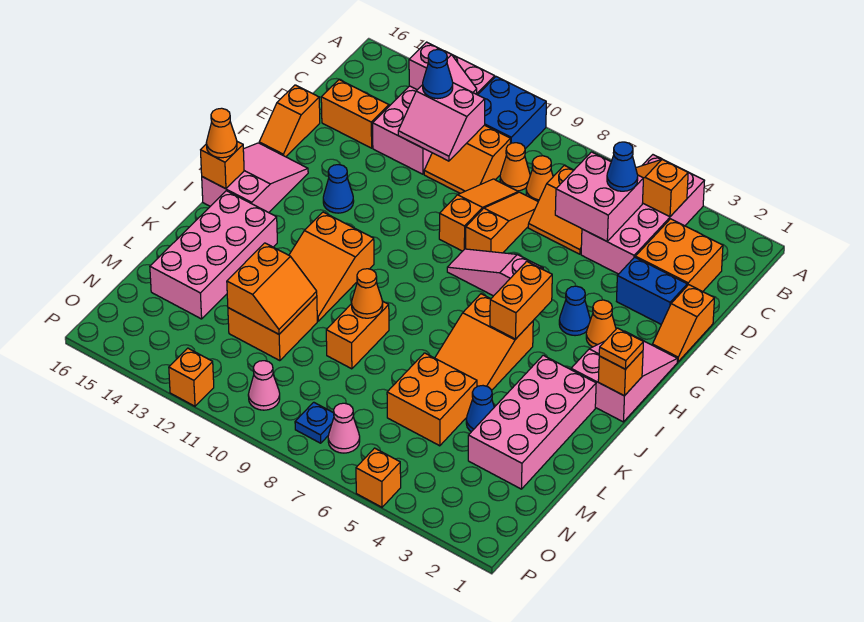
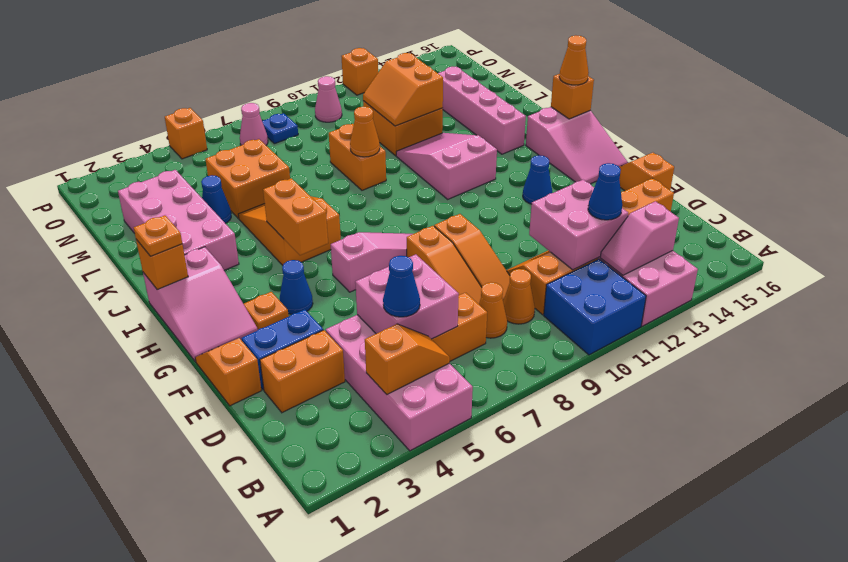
orange brick C2:D3 level 1 -> orange brick D2:D3 level 1
pink slope C11:D12 level 2 top C -> pink brick C11:D12 level 2
orange cone G3 level 1 -> orange plate G3 level 1
orange slope I11:K12 level 1 top I -> pink slope I11:K12 level 1 top I
pink brick J14:M15 level 1 -> pink brick J14:M14 level 1

